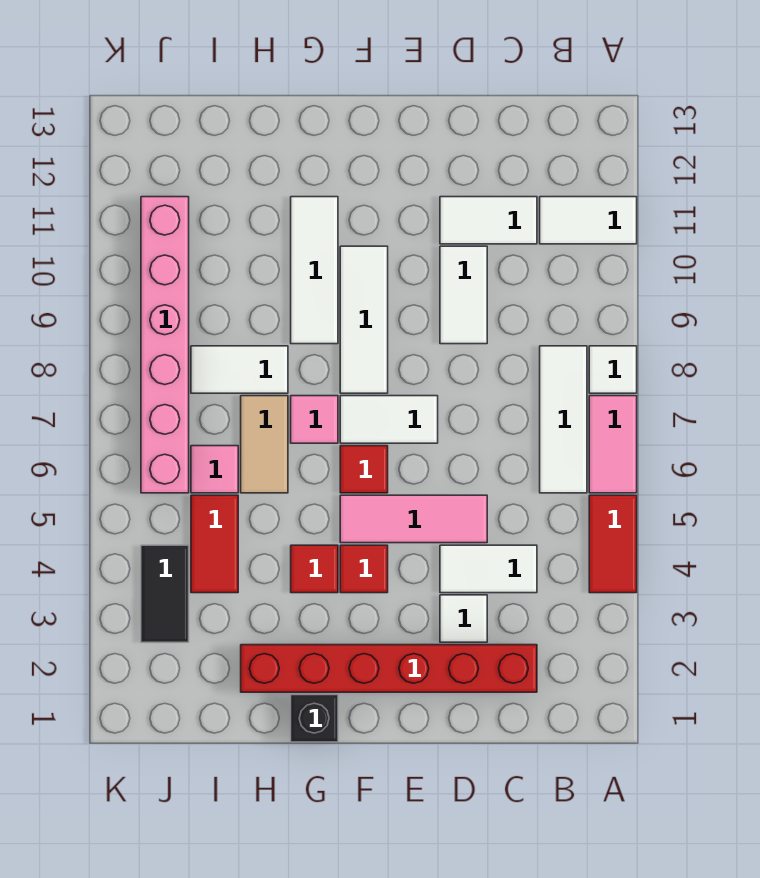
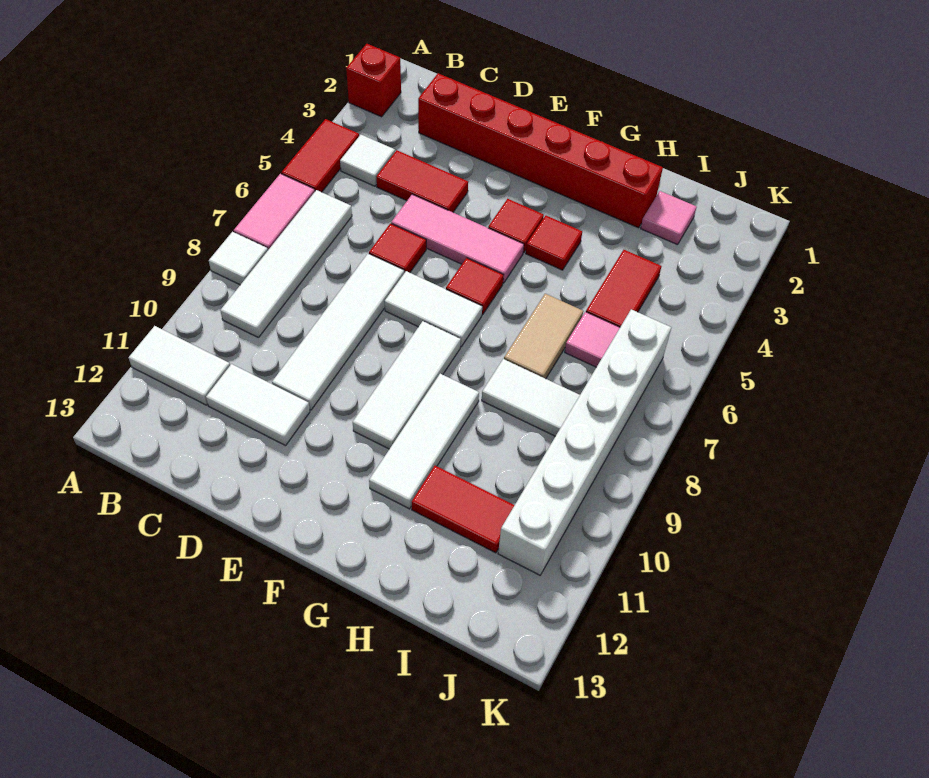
none -> red brick A2 level 1
white tile B6:B8 level 1 -> white tile B6:B9 level 1
white tile C4:D4 level 1 -> red tile C4:D4 level 1
white tile D3 level 1 -> white tile B4 level 1
none -> red tile D6 level 1
white tile D9:D10 level 1 -> white tile D7:D10 level 1
black brick G1 level 1 -> none
pink tile G7 level 1 -> pink tile I2 level 1
none -> red tile H11:I11 level 1
black tile J3:J4 level 1 -> none
pink brick J6:J11 level 1 -> white brick J6:J11 level 1

